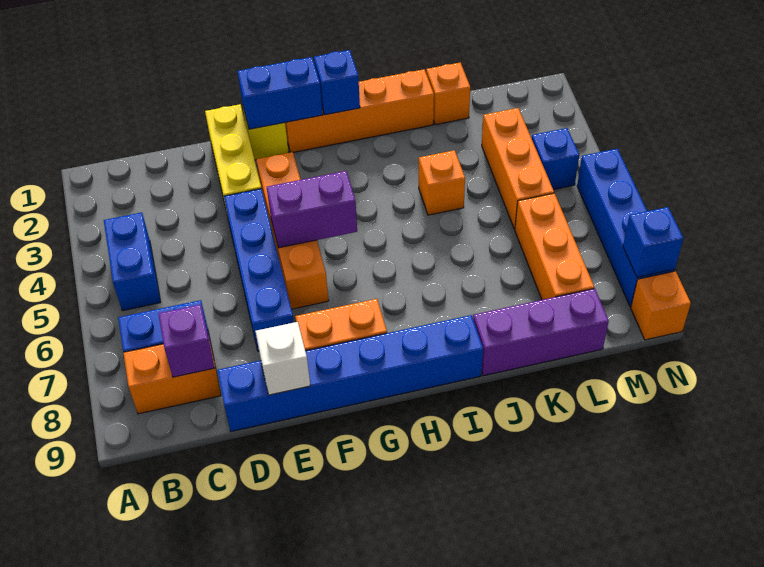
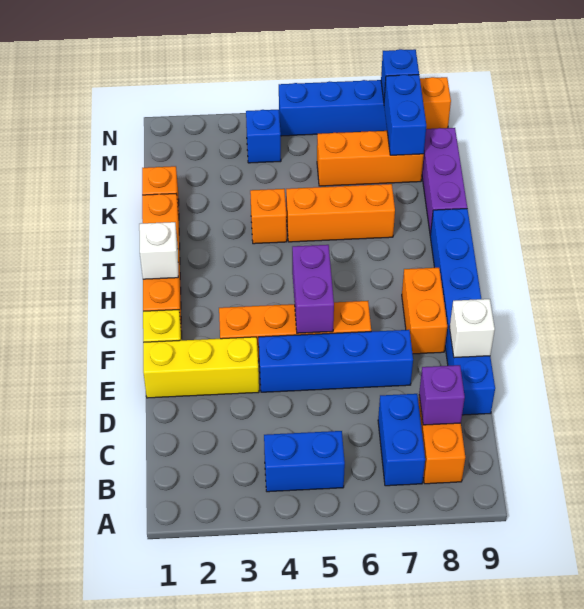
blue brick F1:G1 level 2 -> blue brick L8:M8 level 2
blue brick H1 level 2 -> white brick H1 level 2
orange brick L3:L5 level 1 -> orange brick J5:J7 level 1

